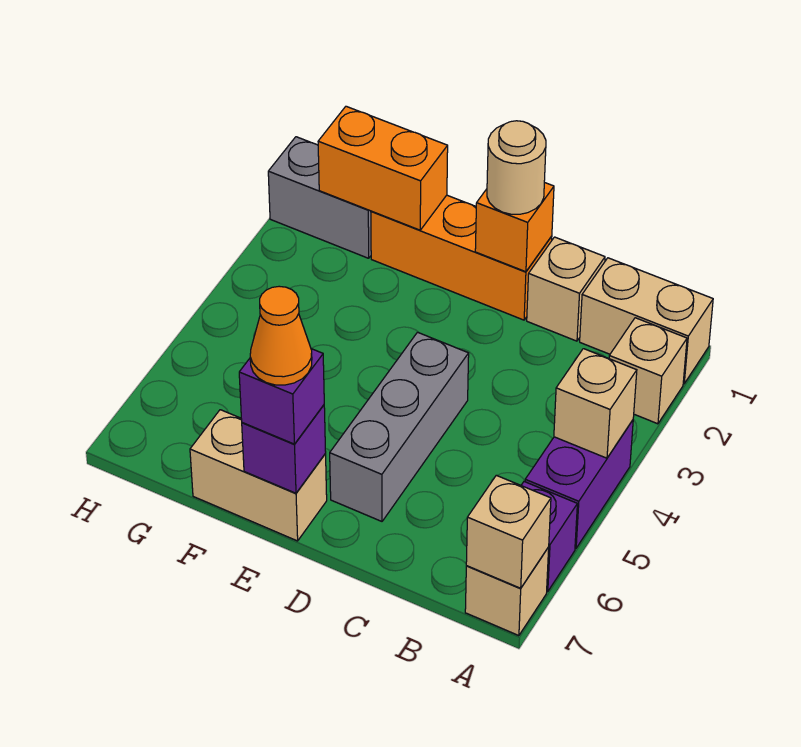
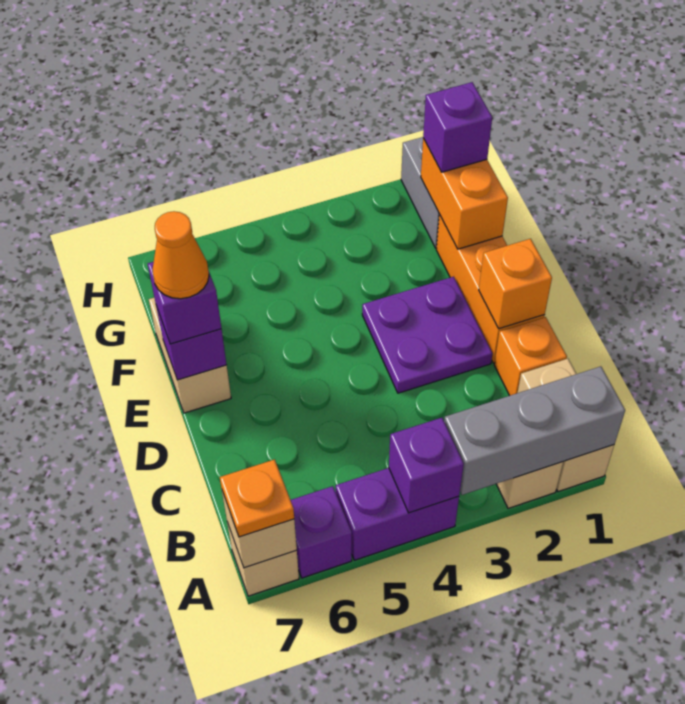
tan brick A4 level 2 -> purple brick A4 level 2
none -> orange plate A7 level 3
tan brick C1 level 1 -> orange brick C1 level 1
tan round brick D1 level 3 -> none
none -> purple plate D2:E3 level 1
grey brick D4:D6 level 1 -> grey brick A1:A3 level 2
none -> purple brick G1 level 3

